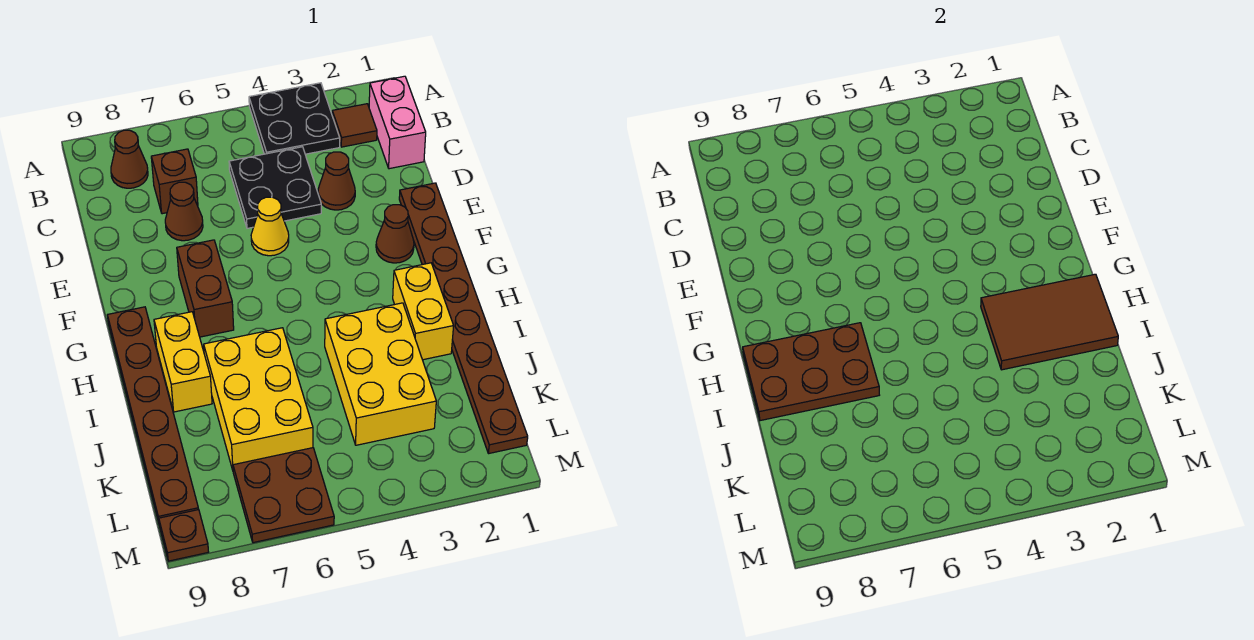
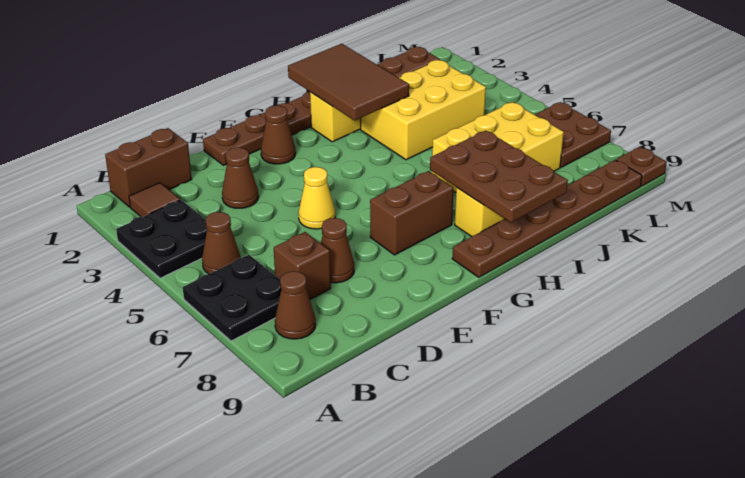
pink brick B1:C1 level 1 -> brown brick B1:C1 level 1
none -> brown cone B5 level 1
black plate C4:D5 level 1 -> black plate A6:B7 level 1

